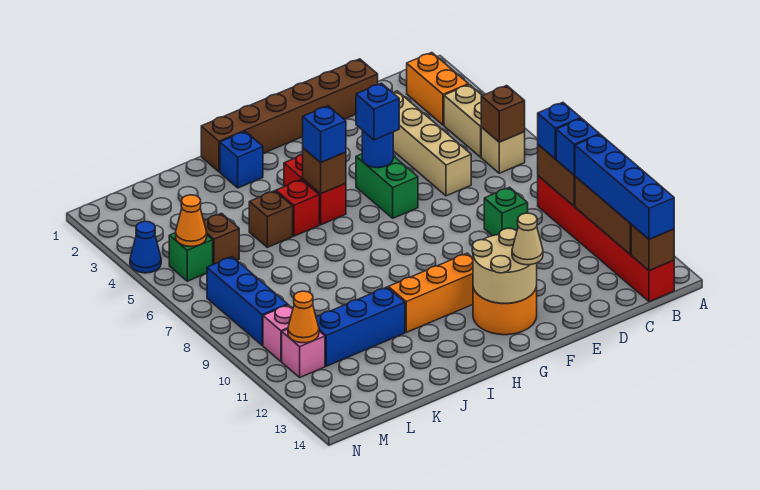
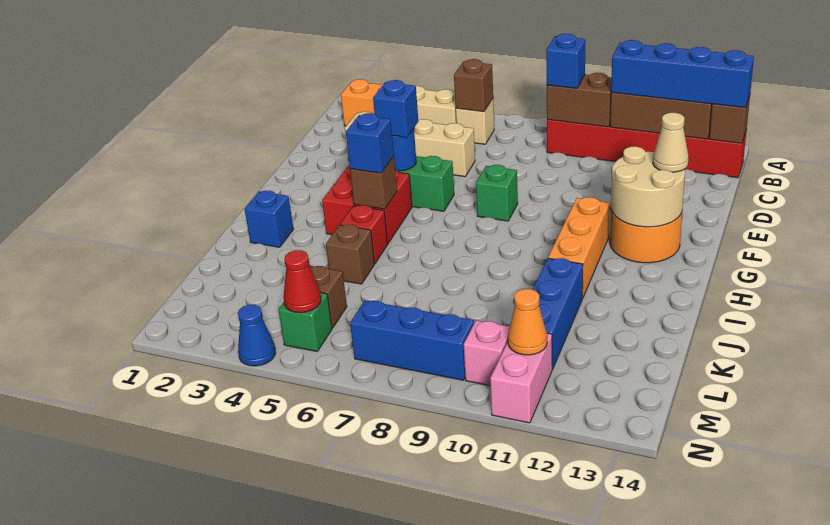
blue brick B10 level 3 -> none
brown brick D1:I1 level 1 -> none
green brick D9 level 1 -> green brick F8 level 1
red brick H4:H5 level 1 -> red brick G4:H5 level 1
orange cone M5 level 2 -> red cone M5 level 2
pink brick M11 level 1 -> pink brick M11:N11 level 1

